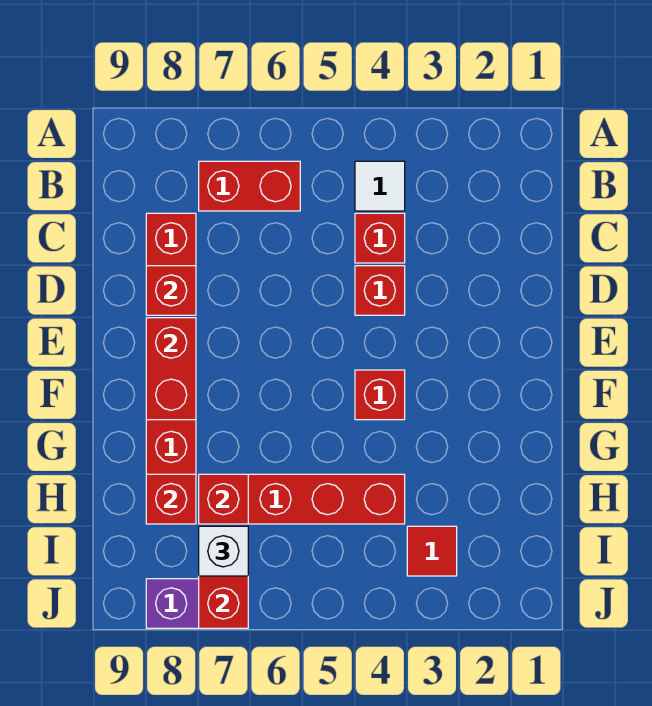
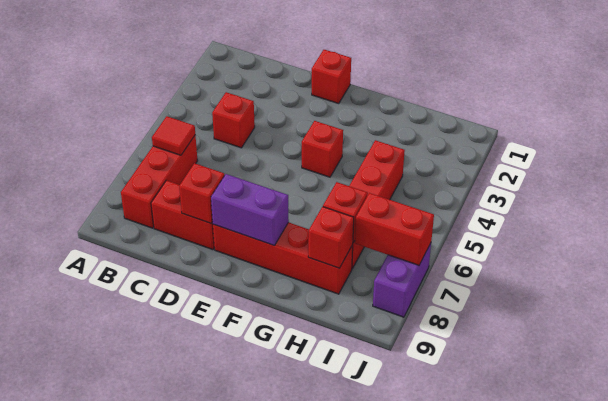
white tile B4 level 1 -> none
red brick B6:B7 level 1 -> red brick B6:B8 level 1
red brick D4 level 1 -> red brick E1 level 1
red brick E8:F8 level 2 -> purple brick E8:F8 level 2
red tile I3 level 1 -> red tile B6 level 2
white brick I7 level 3 -> none

